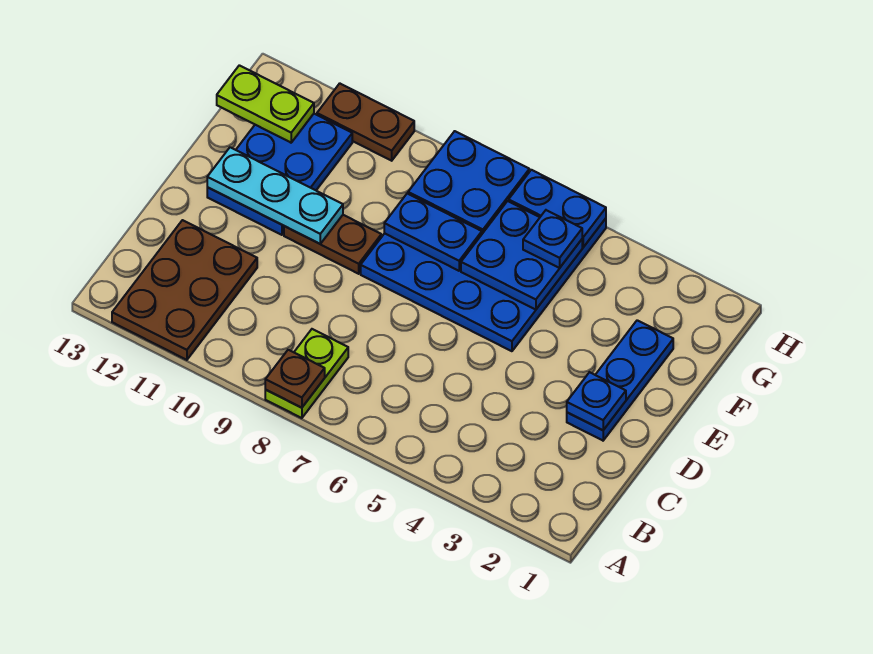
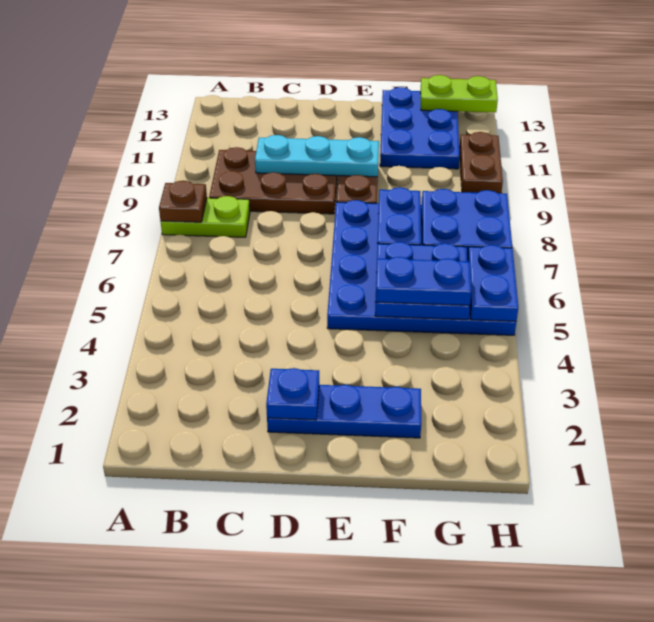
brown plate A11:C12 level 1 -> brown plate B9:D10 level 1
cyan plate E10:E12 level 2 -> cyan plate C10:E10 level 2
blue plate E11:G12 level 1 -> blue plate F11:G13 level 1
blue plate G5 level 3 -> blue plate F5:G5 level 3
lime plate G12:G13 level 2 -> lime plate G13:H13 level 2

